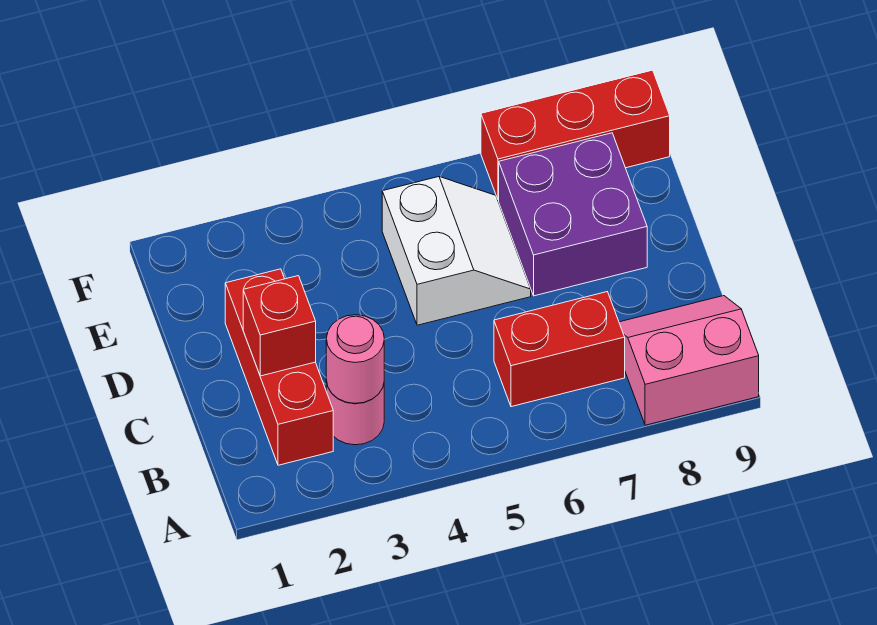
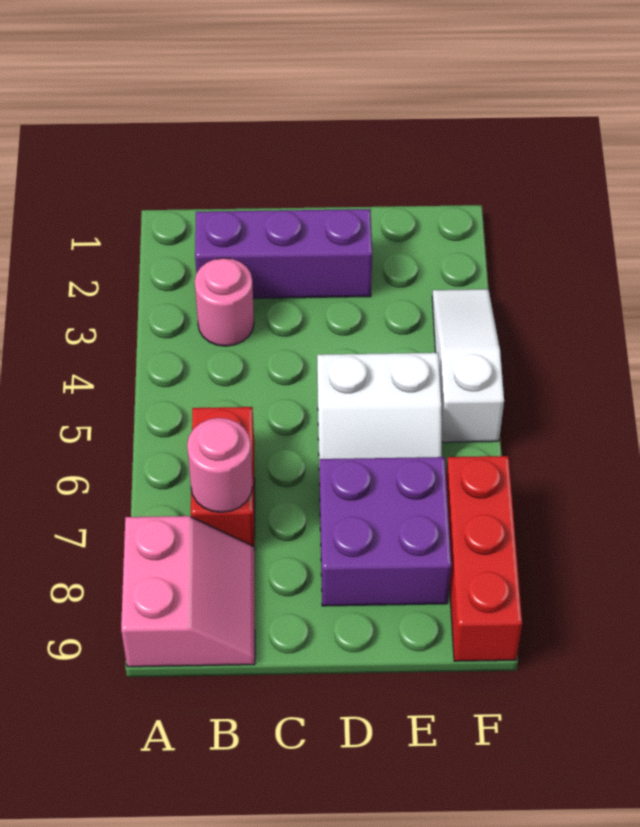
red brick B2:D2 level 1 -> purple brick B2:D2 level 1
pink round brick B3 level 2 -> pink round brick B7 level 2
red brick C2 level 2 -> none
none -> white slope F3:F5 level 1 top 5

